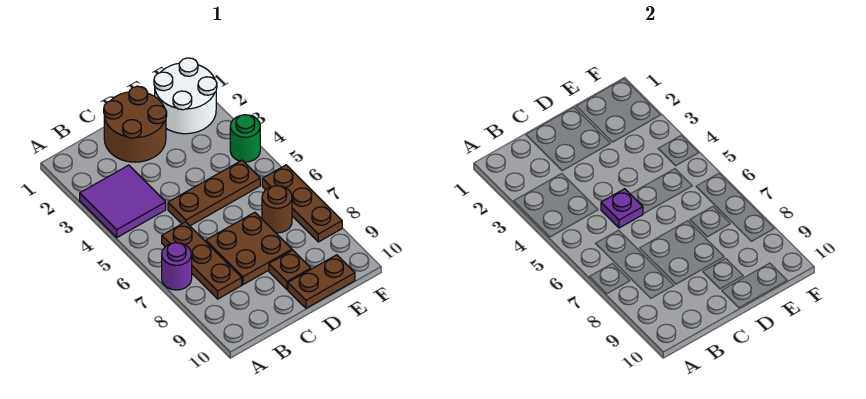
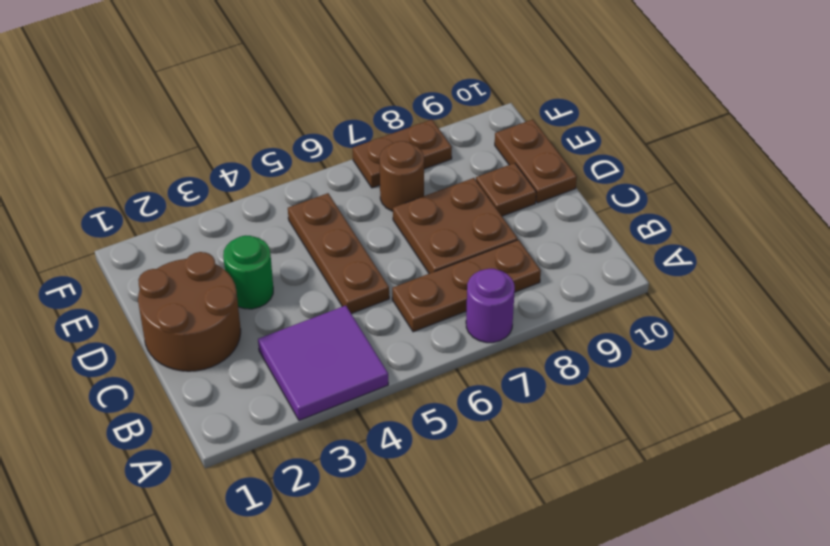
purple plate C5 level 2 -> none
white round brick E1:F2 level 1 -> none
green round brick F4 level 1 -> green round brick D3 level 1
brown plate F6:F8 level 1 -> brown plate F7:F8 level 1

